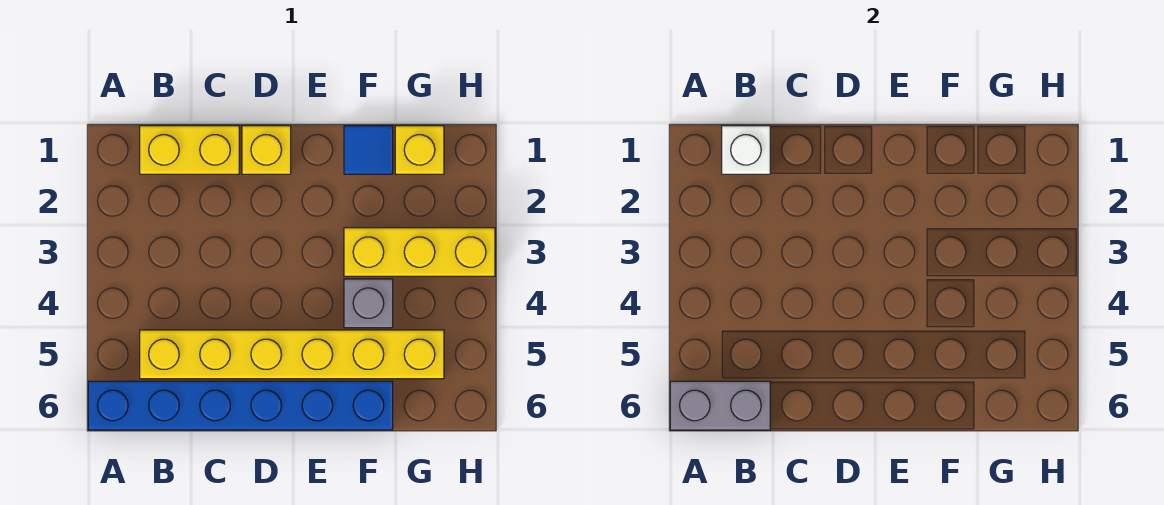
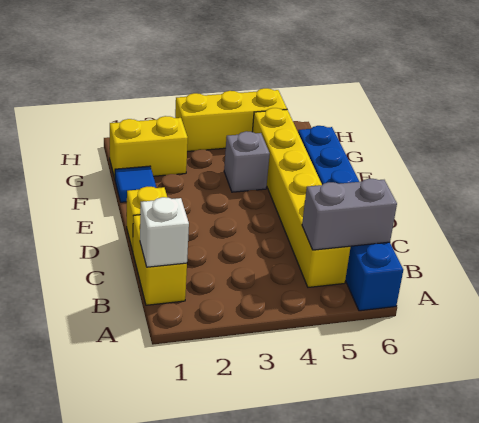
grey brick A6:B6 level 2 -> grey brick B5:B6 level 2
yellow brick F3:H3 level 1 -> yellow brick H3:H5 level 1
yellow brick G1 level 1 -> yellow brick G1:G2 level 1

